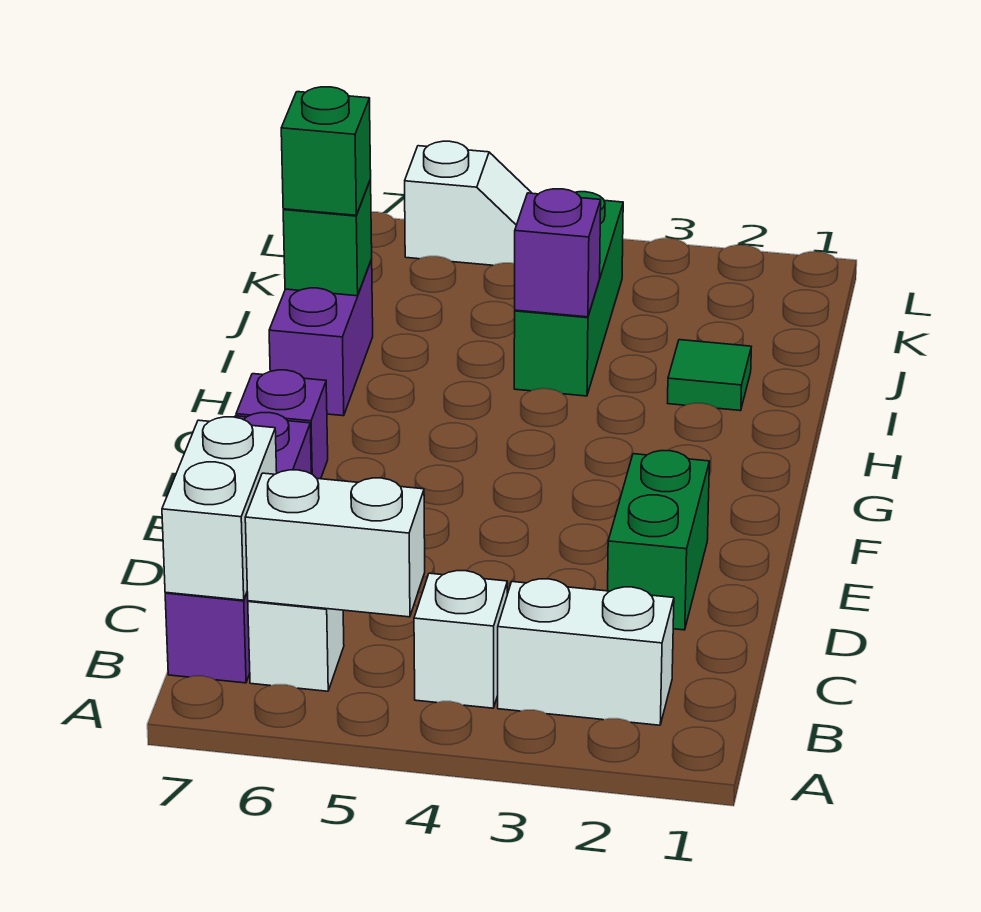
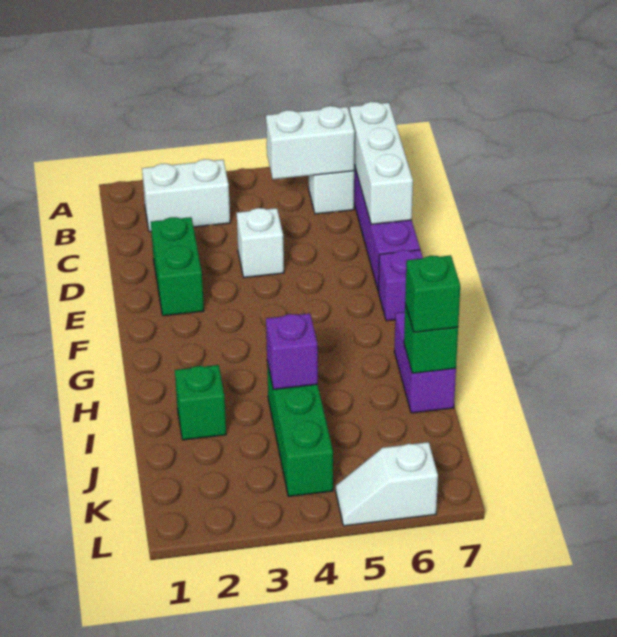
white brick B4 level 1 -> white brick D4 level 1
white brick B7:C7 level 2 -> white brick B7:D7 level 2
green tile I2 level 1 -> green brick I2 level 1

